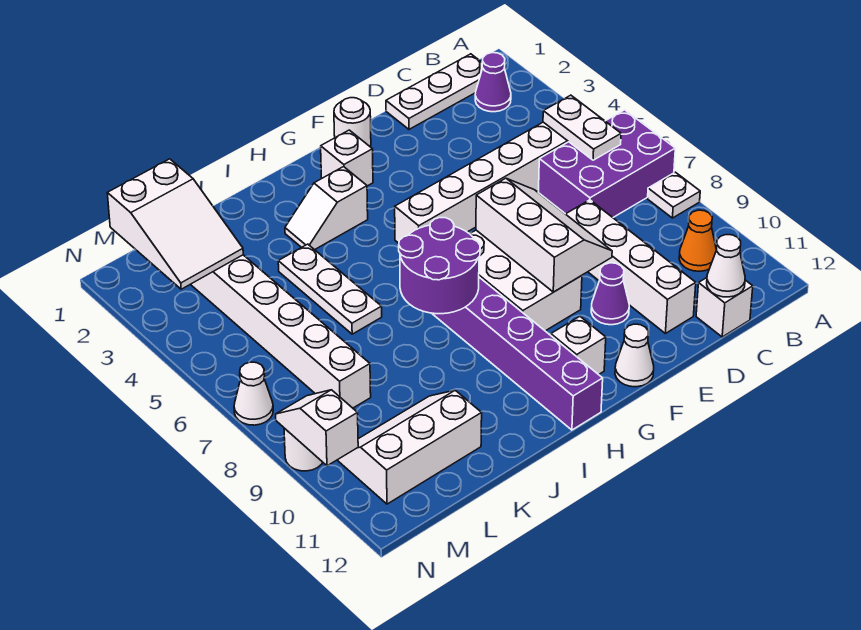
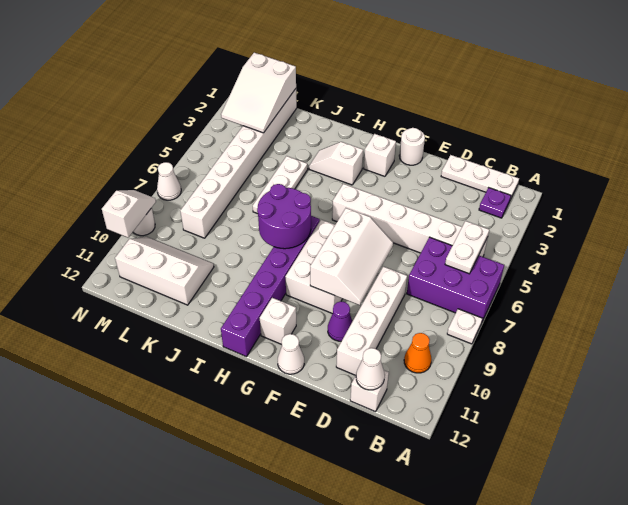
purple cone B2 level 1 -> purple plate B2 level 1

